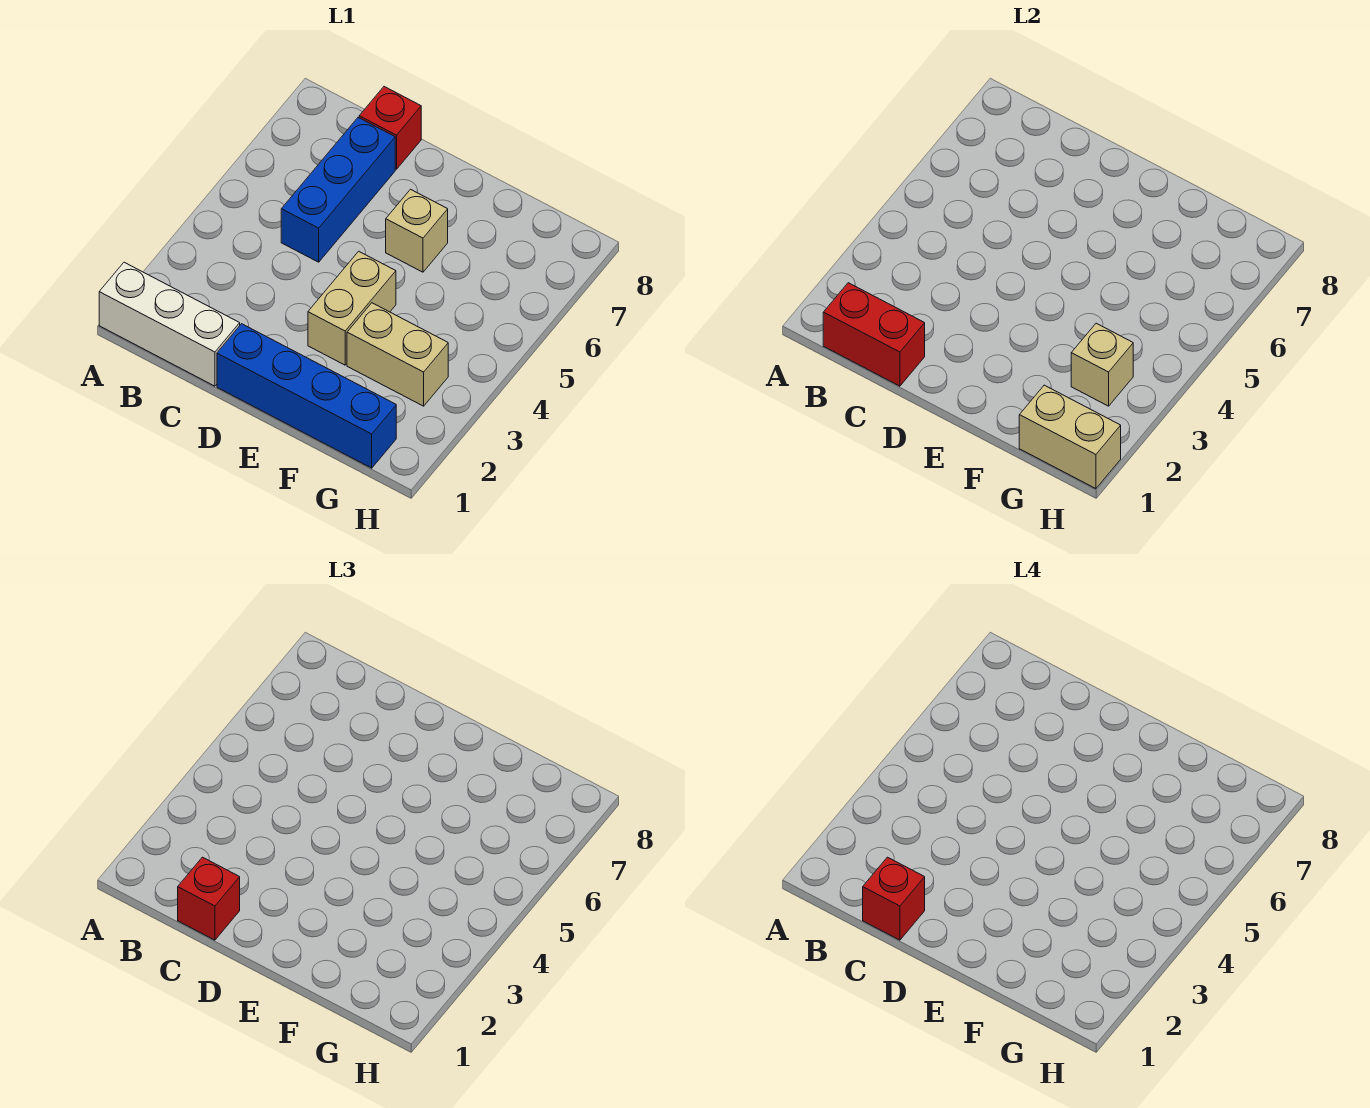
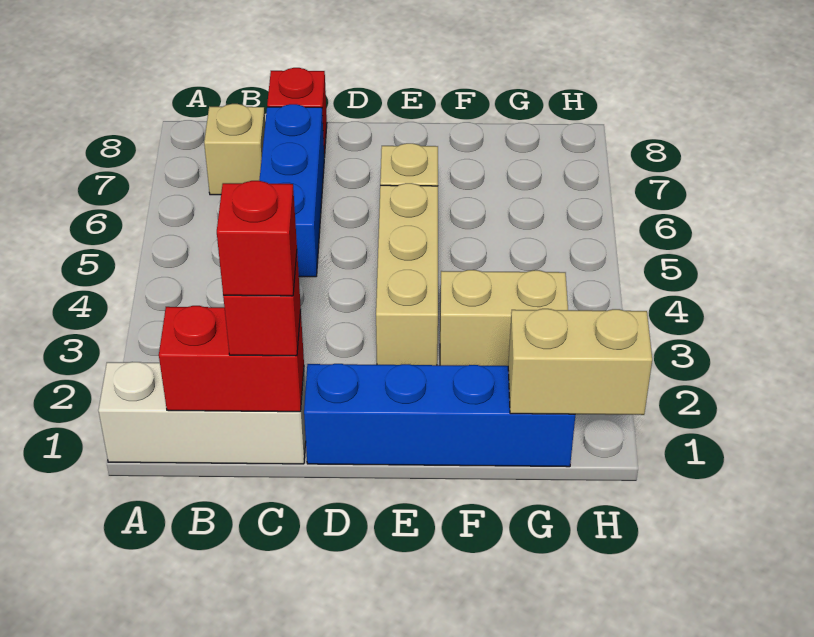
tan brick E3:E4 level 1 -> tan brick E3:E5 level 1
tan brick G3 level 2 -> tan brick B7 level 1

